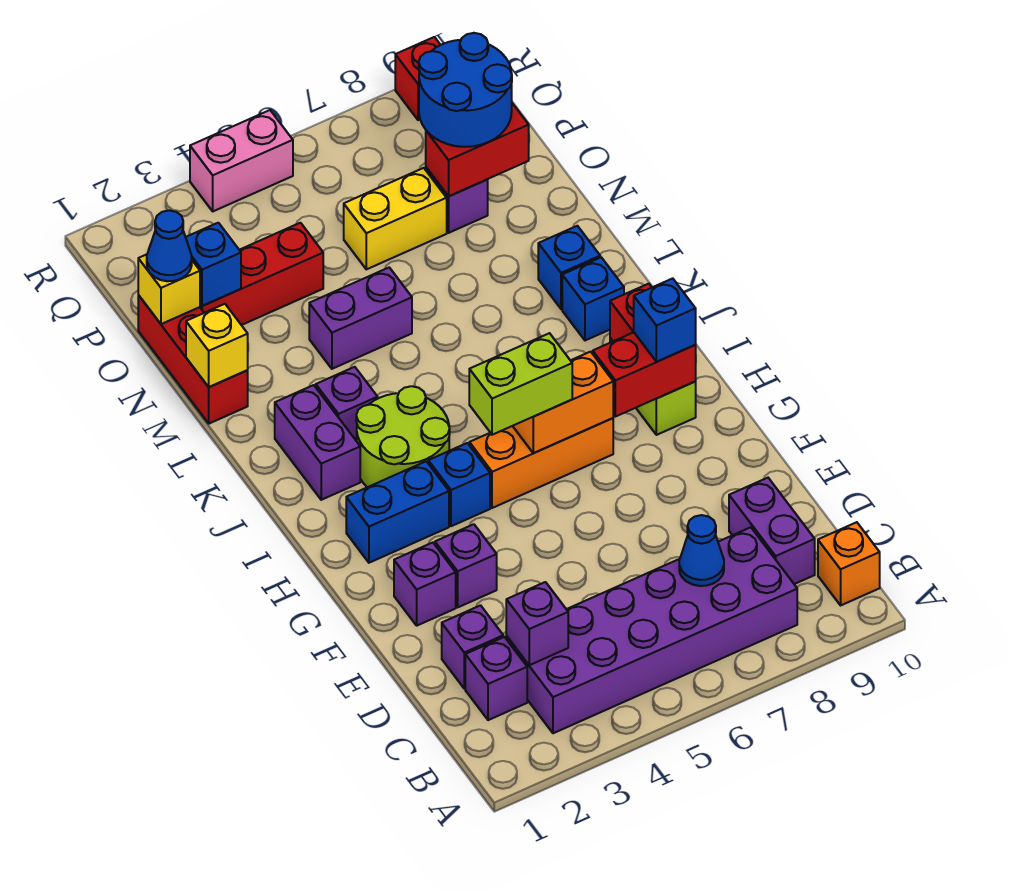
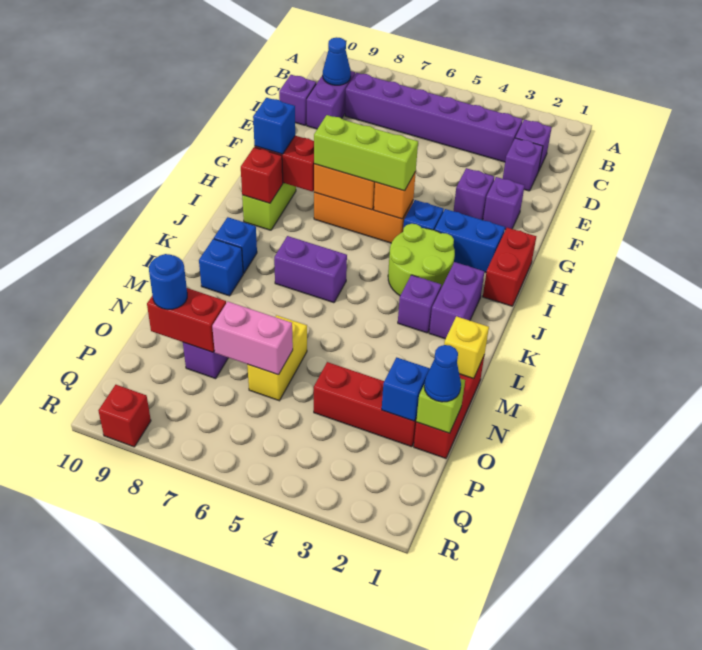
purple brick B3:C8 level 1 -> purple brick C3:C8 level 1
orange brick B10 level 1 -> orange brick H5 level 2
purple brick C3 level 2 -> purple brick D10 level 1
blue cone C7 level 2 -> blue cone C9 level 2
none -> red brick H1:I1 level 1
lime brick H5:H6 level 3 -> lime brick H5:H7 level 3
purple brick M4:M5 level 1 -> purple brick K6:K7 level 1
yellow brick O1 level 2 -> lime brick O1 level 2
yellow brick O6:O7 level 1 -> yellow brick N6:O6 level 1
blue round brick O8:P9 level 3 -> blue round brick O9 level 3
pink brick R4:R5 level 1 -> pink brick O6:O7 level 2

